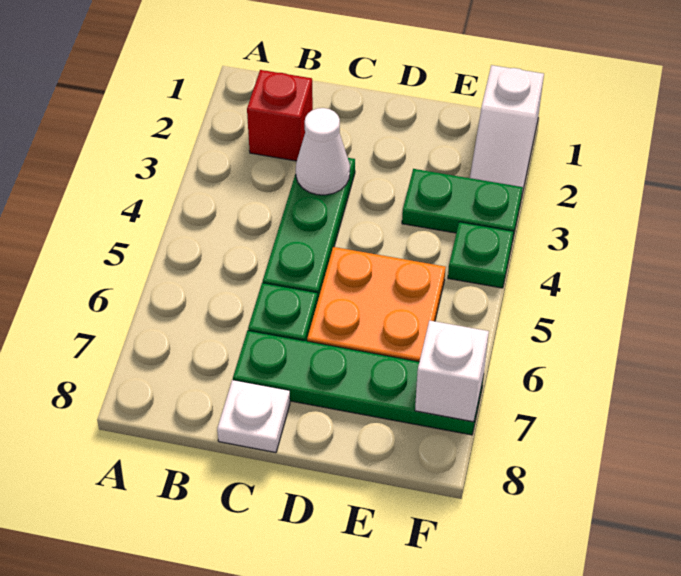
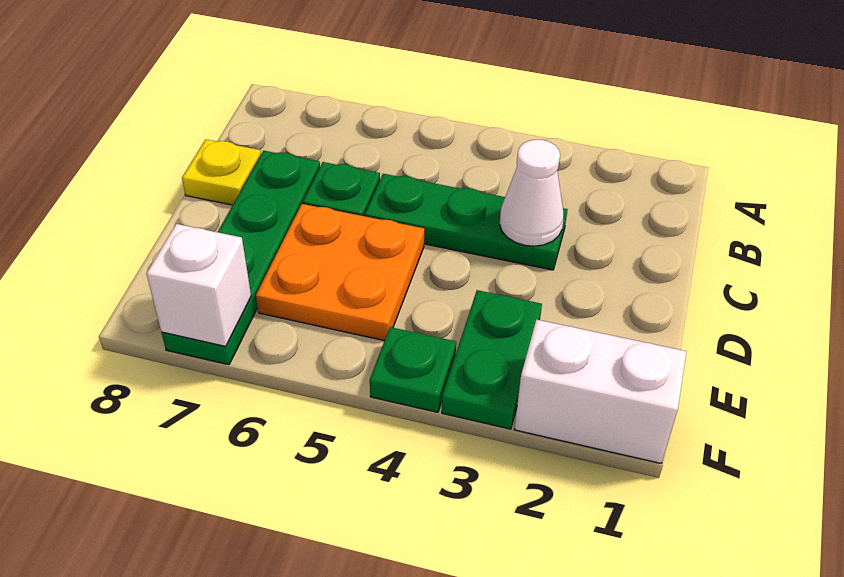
red brick B2 level 1 -> none
white plate C8 level 1 -> yellow plate C8 level 1
white slope F1:F2 level 1 top 1 -> white brick F1:F2 level 1

